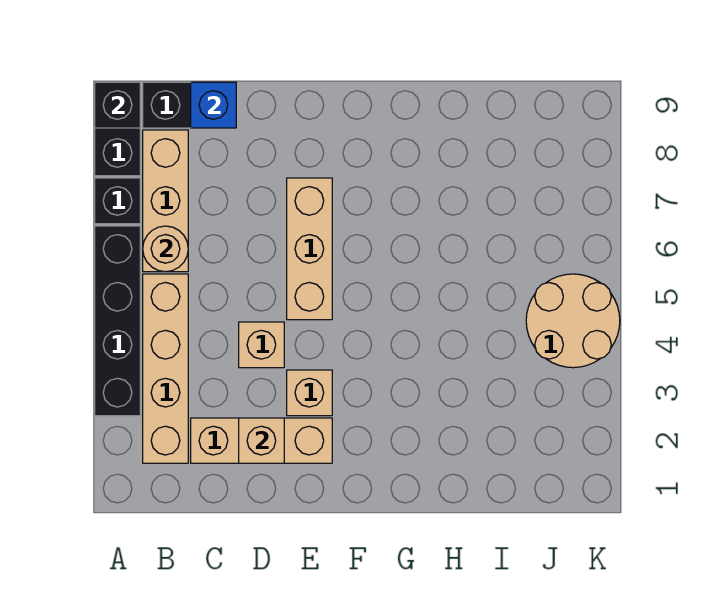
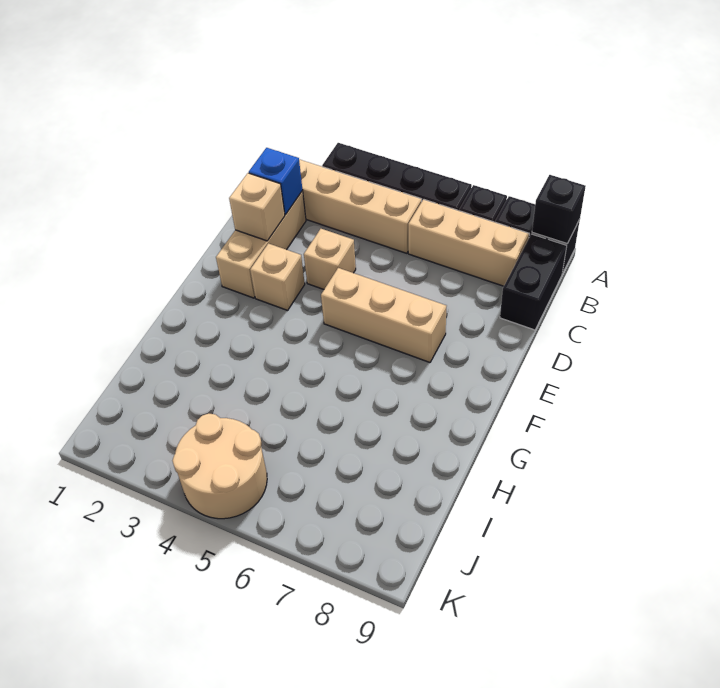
tan round brick B6 level 2 -> none
blue brick C9 level 2 -> blue brick C2 level 2

